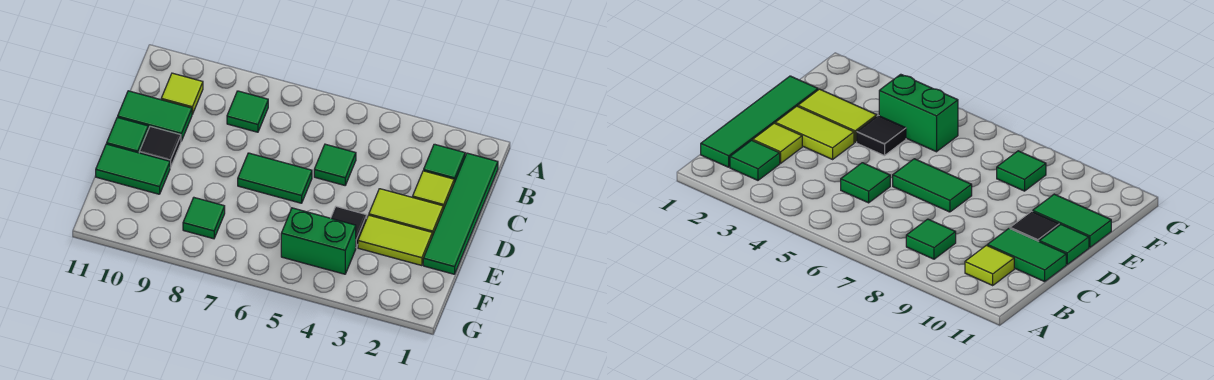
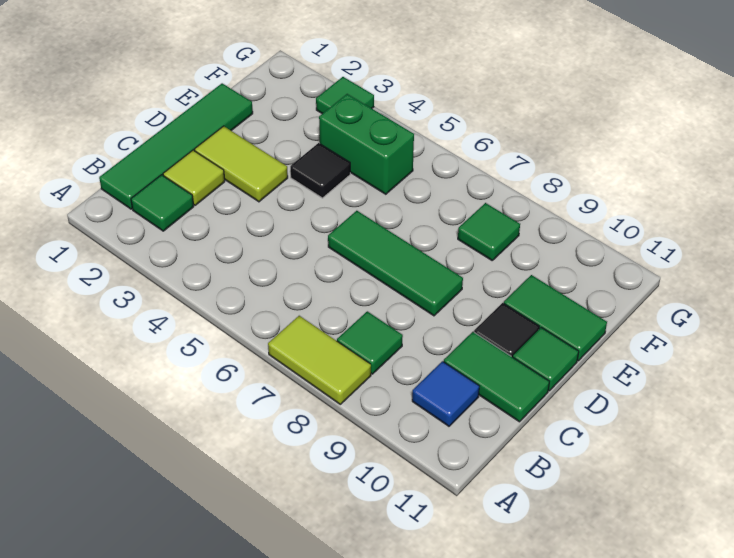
lime tile B10 level 1 -> blue tile B10 level 1
green tile C5 level 1 -> green tile G3 level 1
green tile D6:D7 level 1 -> green tile D6:D8 level 1
lime tile E2:E3 level 1 -> lime tile A7:A8 level 1

